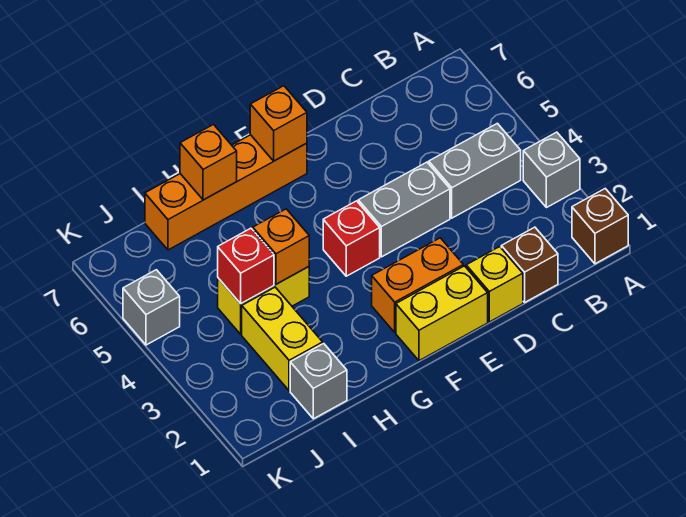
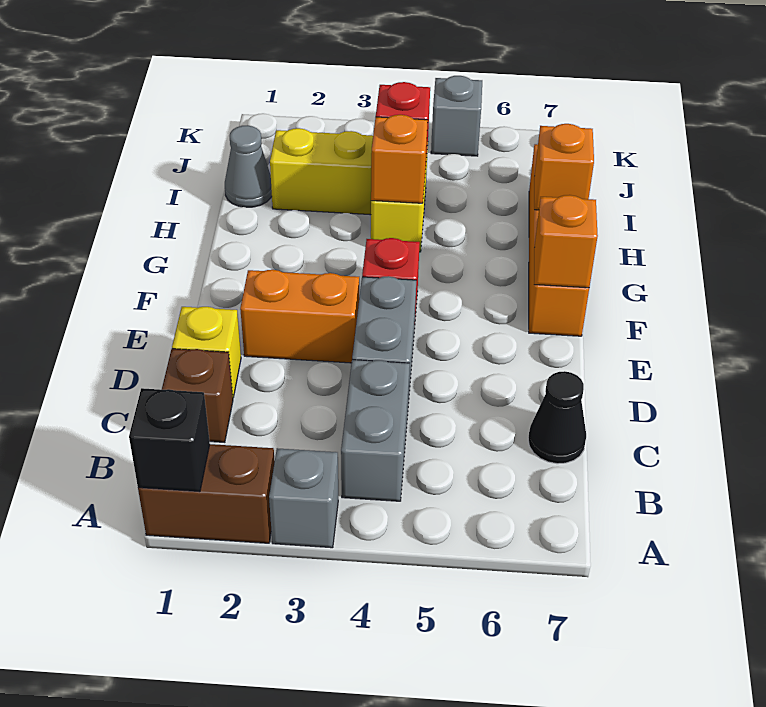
brown brick A1 level 1 -> brown brick A1:A2 level 1
none -> black brick A1 level 2
none -> black cone C7 level 1
yellow brick E1:F1 level 1 -> none
orange brick E2:F2 level 1 -> orange brick E2:E3 level 1
grey brick I1 level 1 -> grey cone I1 level 1

